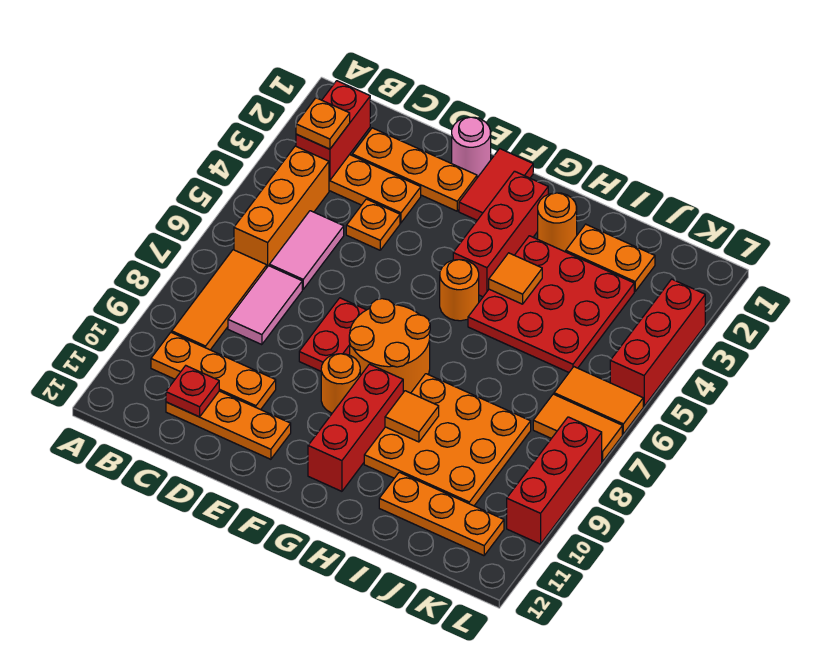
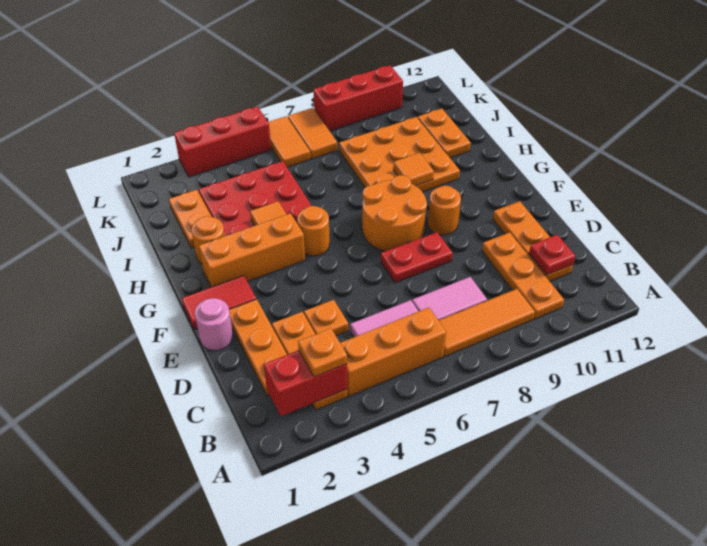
red brick G2:G4 level 1 -> orange brick G2:G4 level 1
red brick G9:G11 level 1 -> none
orange plate I11:K11 level 1 -> orange plate I11:J11 level 1

